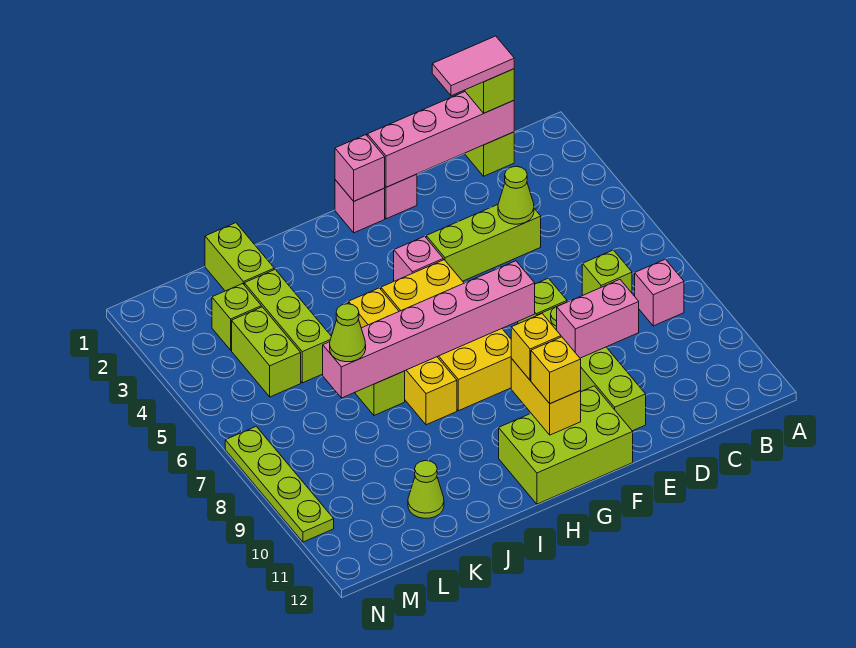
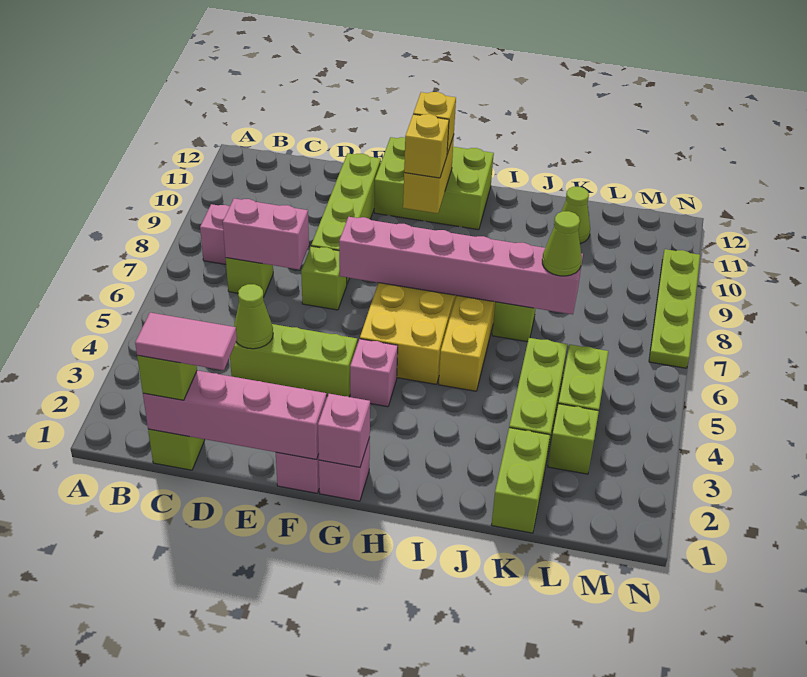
pink brick D9:E9 level 2 -> pink brick C7:D7 level 2

